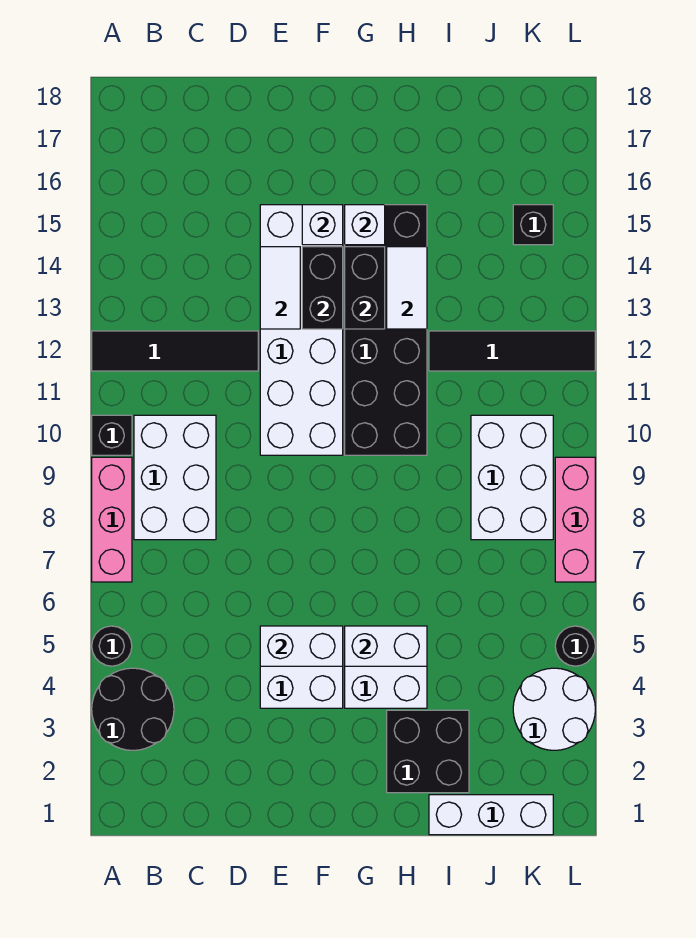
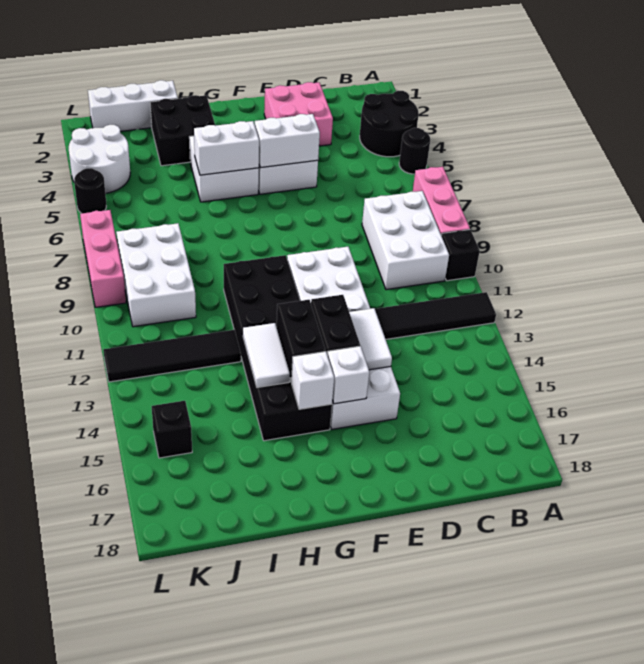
none -> pink brick D2:E3 level 1

